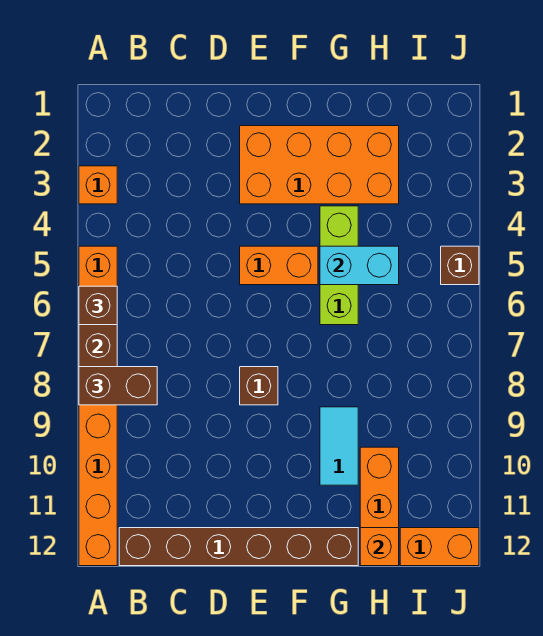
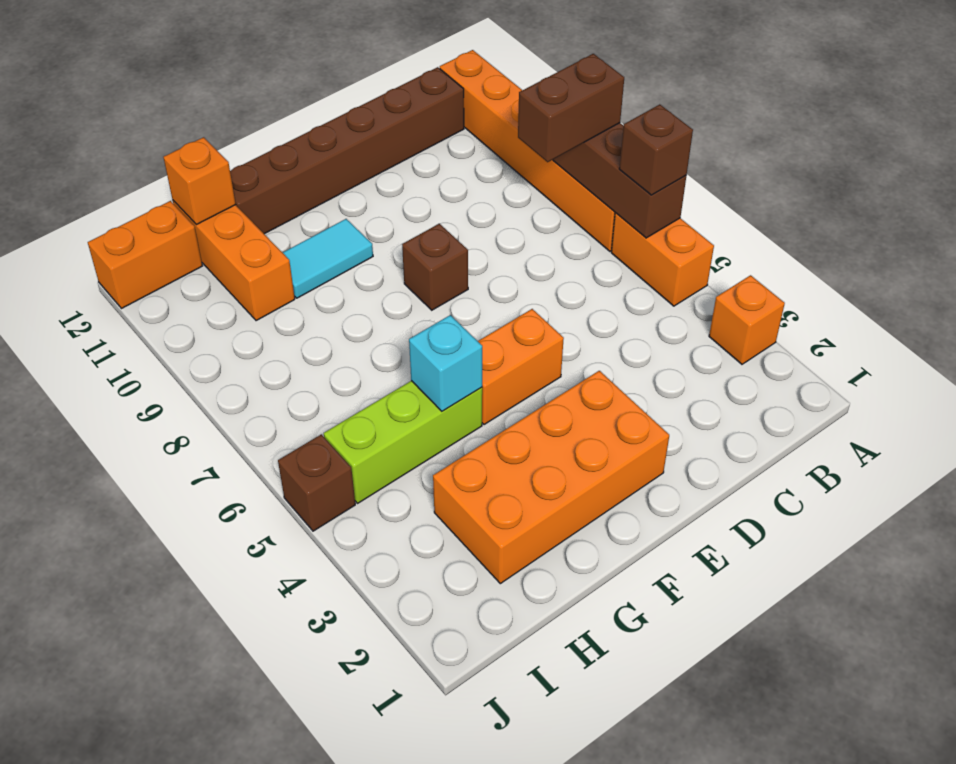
lime brick G4:G6 level 1 -> lime brick G5:I5 level 1
cyan brick G5:H5 level 2 -> cyan brick G5 level 2
cyan tile G9:G10 level 1 -> cyan tile F10:G10 level 1

